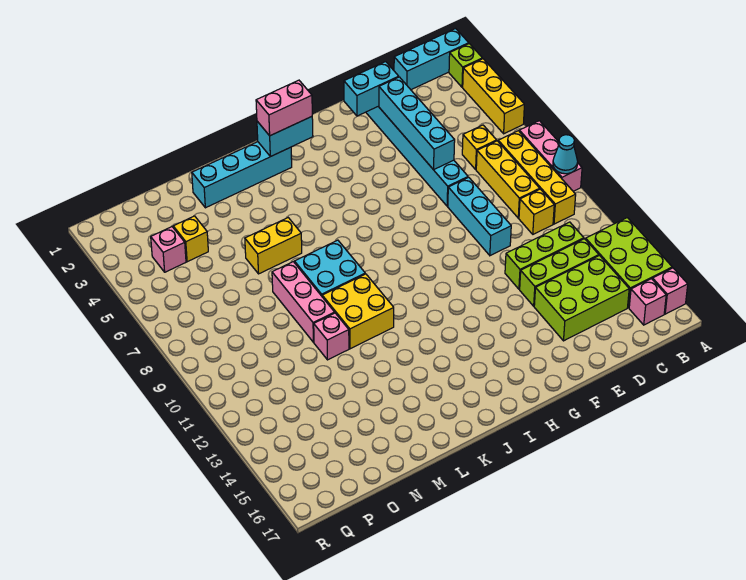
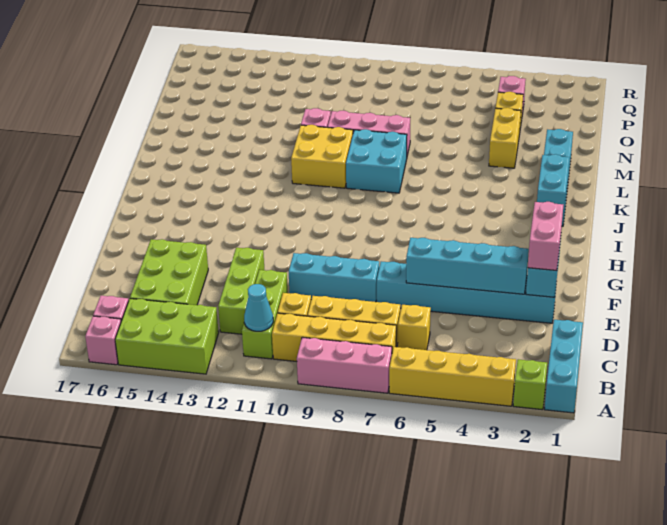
yellow brick A3:A5 level 1 -> yellow brick A3:A6 level 1
cyan cone A9 level 2 -> cyan cone B11 level 2
lime brick C13:E13 level 1 -> lime brick B11:D11 level 1
pink brick I2:J2 level 3 -> pink brick E2:F2 level 3
yellow brick L6:M6 level 1 -> yellow brick M4:N4 level 1

